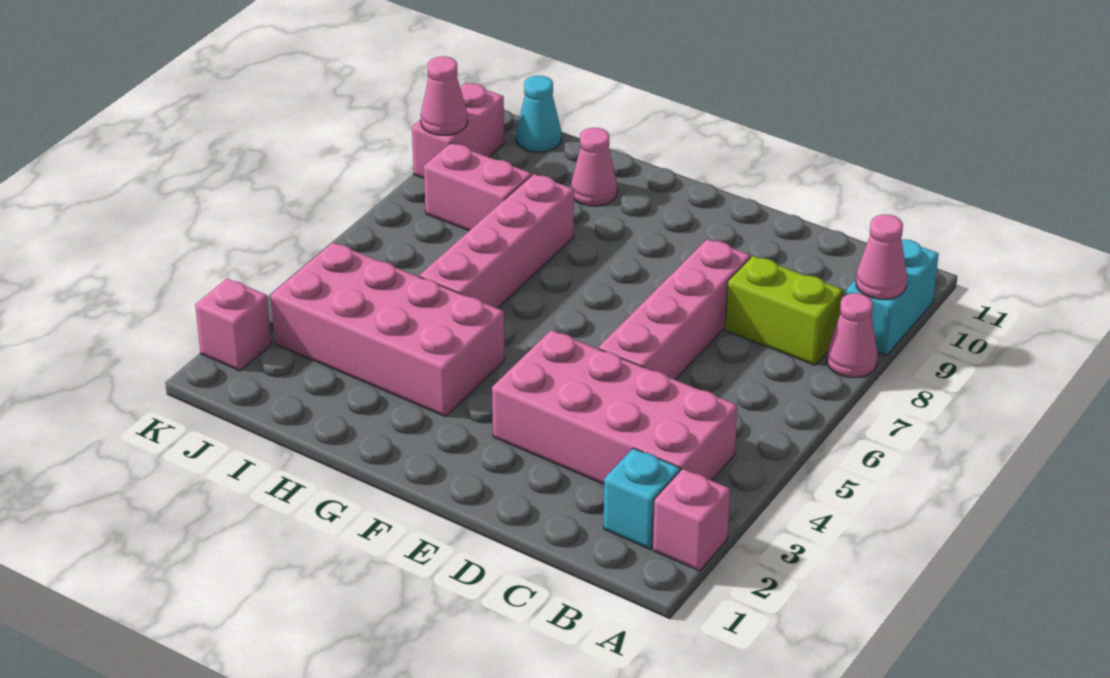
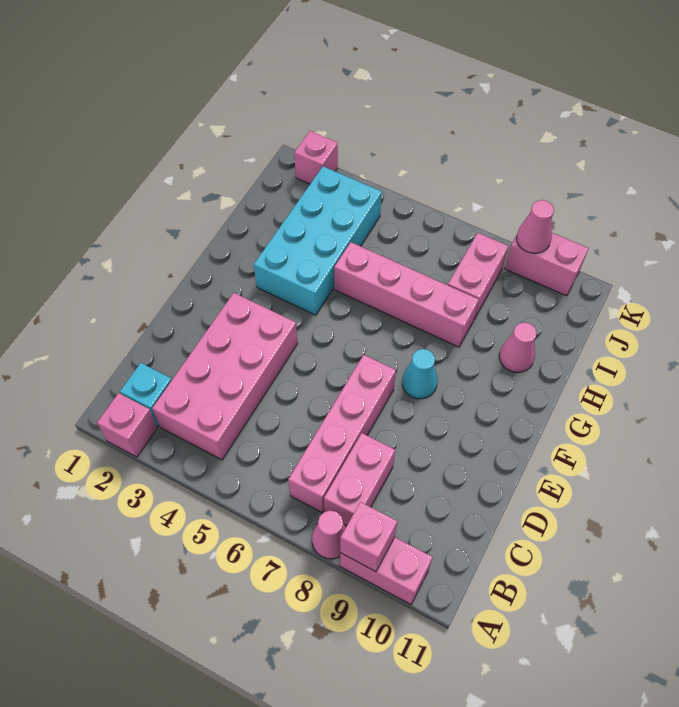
cyan brick A9:A10 level 1 -> pink brick A9:A10 level 1
pink cone A9 level 2 -> pink brick A9 level 2
lime brick B8:C8 level 1 -> pink brick B8:C8 level 1
pink brick D5:D8 level 1 -> pink brick B7:E7 level 1
pink brick G3:J4 level 1 -> cyan brick G3:J4 level 1
cyan cone J11 level 1 -> cyan cone F8 level 1

